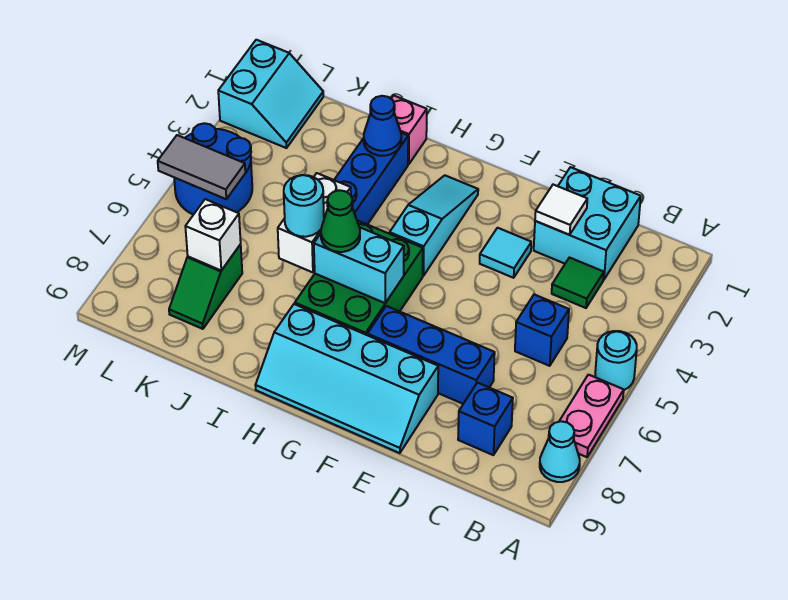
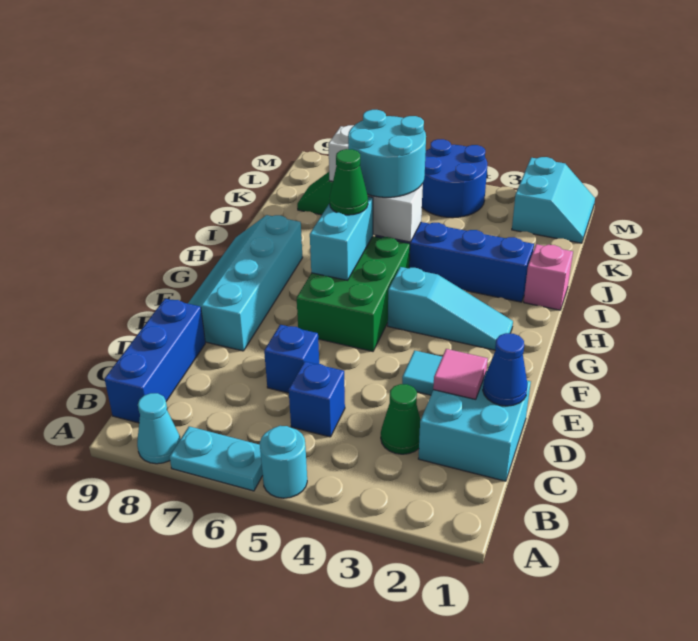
pink plate A6:A7 level 1 -> cyan plate A6:A7 level 1
green tile C3 level 1 -> green cone C3 level 1
blue brick C8 level 1 -> blue brick D6 level 1
white tile D2 level 2 -> pink tile D2 level 2
blue brick D7:F7 level 1 -> blue brick B9:D9 level 1
green brick G5:H7 level 1 -> green brick F5:H6 level 1
blue cone I2 level 2 -> blue cone D1 level 2
cyan round brick I6 level 3 -> cyan round brick I5:J6 level 3
cyan slope L1:M2 level 1 top M -> cyan slope L1:M2 level 1 top 2
grey tile L5:M5 level 2 -> none

